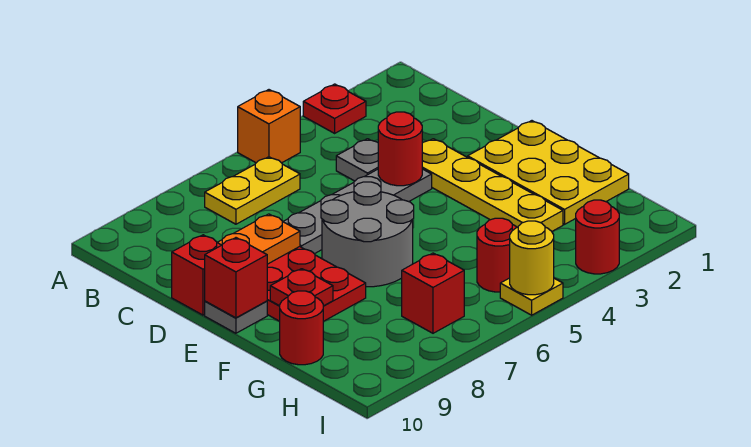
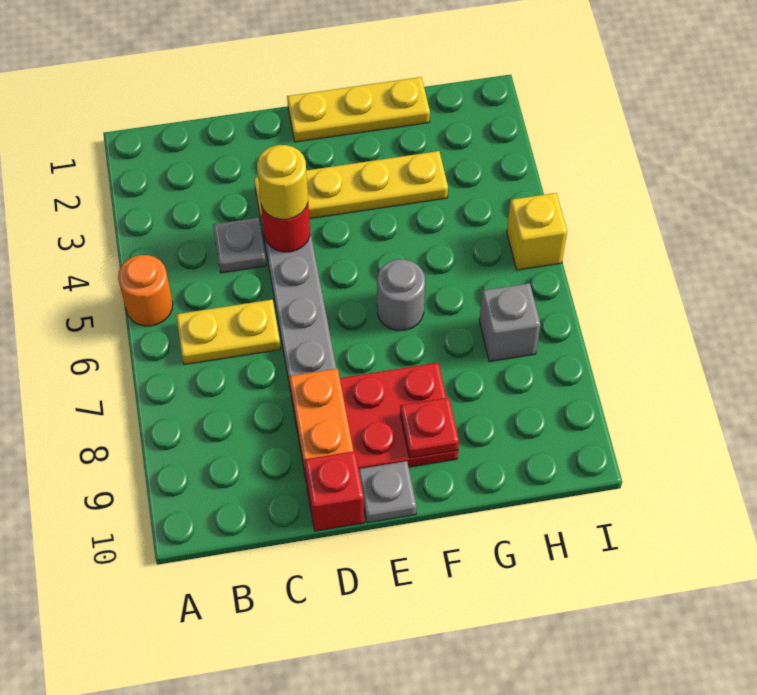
red plate A3 level 1 -> none
orange brick A5 level 1 -> orange round brick A5 level 1
yellow plate B6:B7 level 1 -> yellow plate B6:C6 level 1
yellow plate E1:G2 level 1 -> yellow plate E1:G1 level 1
grey round brick E6:F7 level 1 -> grey round brick F6 level 1
red brick E10 level 2 -> none
red round brick G10 level 1 -> none
red round brick H5 level 1 -> none
red brick H7 level 1 -> grey brick H7 level 1
red round brick I3 level 1 -> none
yellow plate I5 level 1 -> yellow brick I5 level 1
yellow round brick I5 level 2 -> yellow round brick D4 level 3

